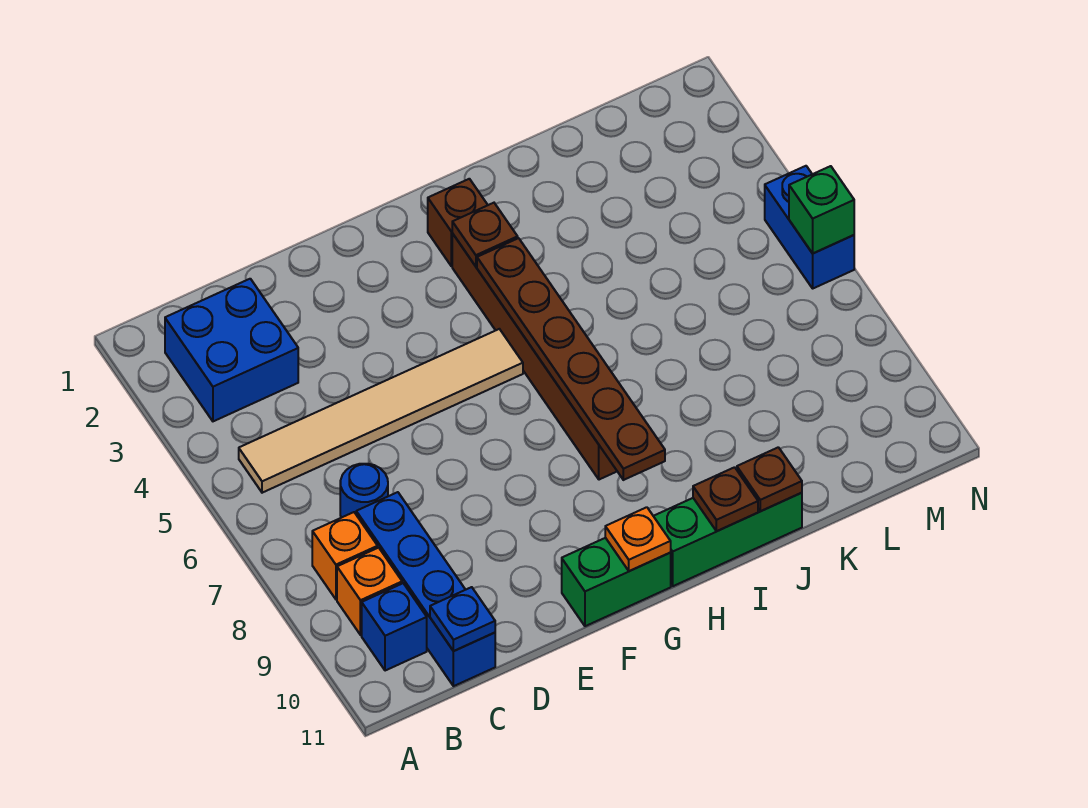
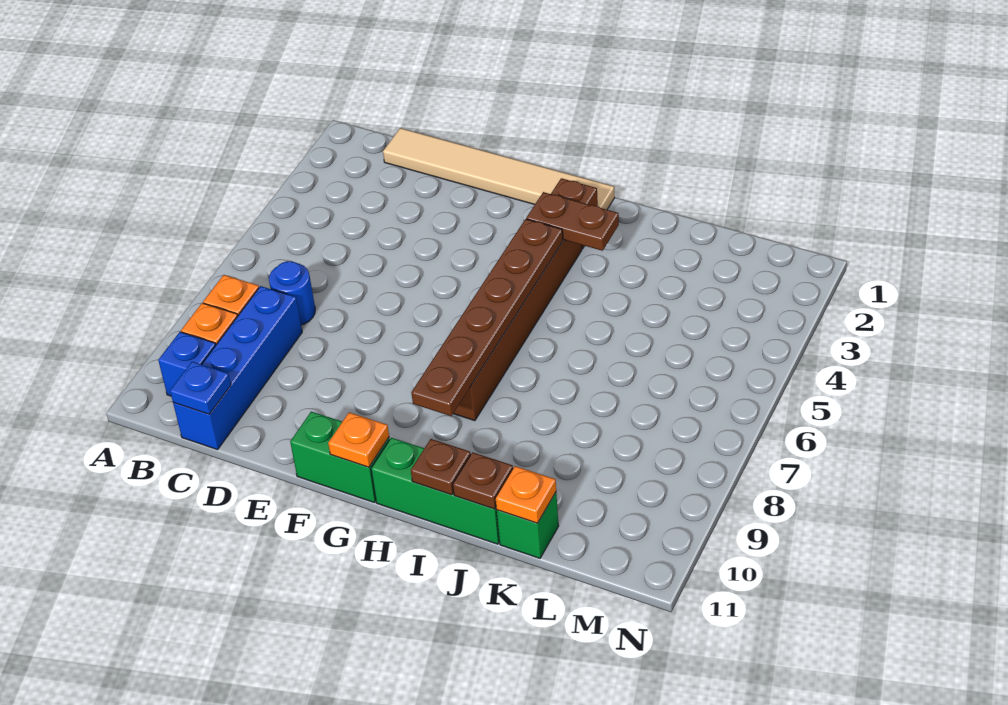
blue brick B2:C3 level 1 -> none
tan tile B5:G5 level 1 -> tan tile C1:H1 level 1
brown plate H3 level 2 -> brown plate H3:I3 level 2
none -> orange plate K11 level 2
blue brick N5:N6 level 1 -> none
green brick N6 level 2 -> green brick K11 level 1

